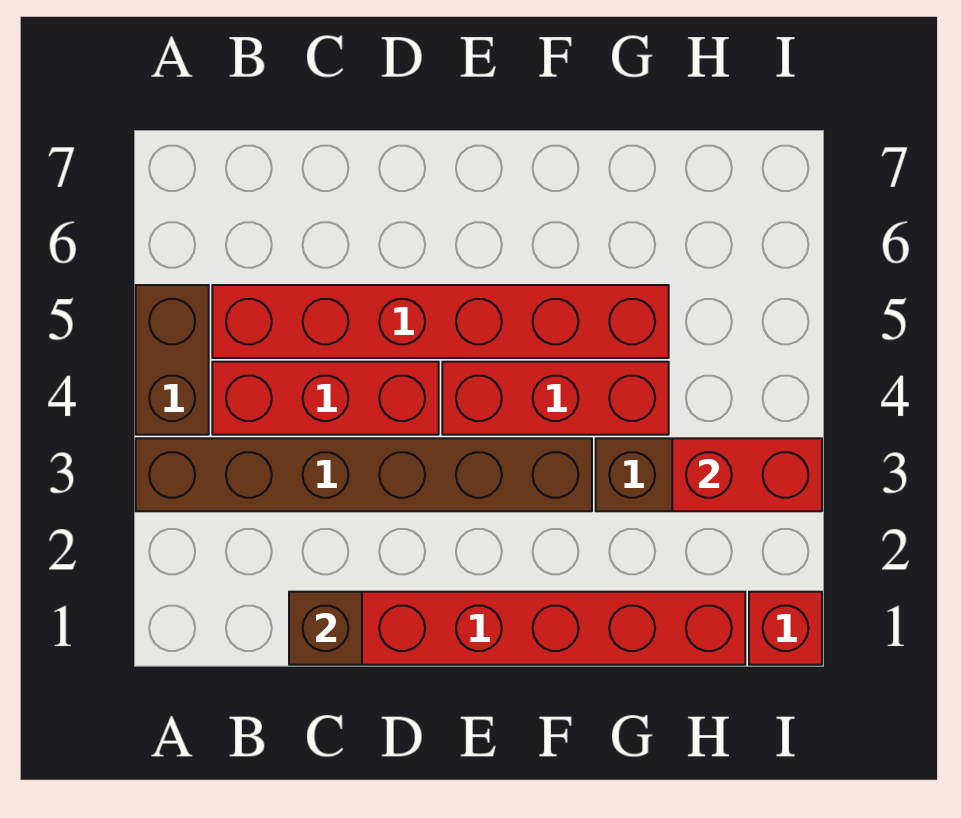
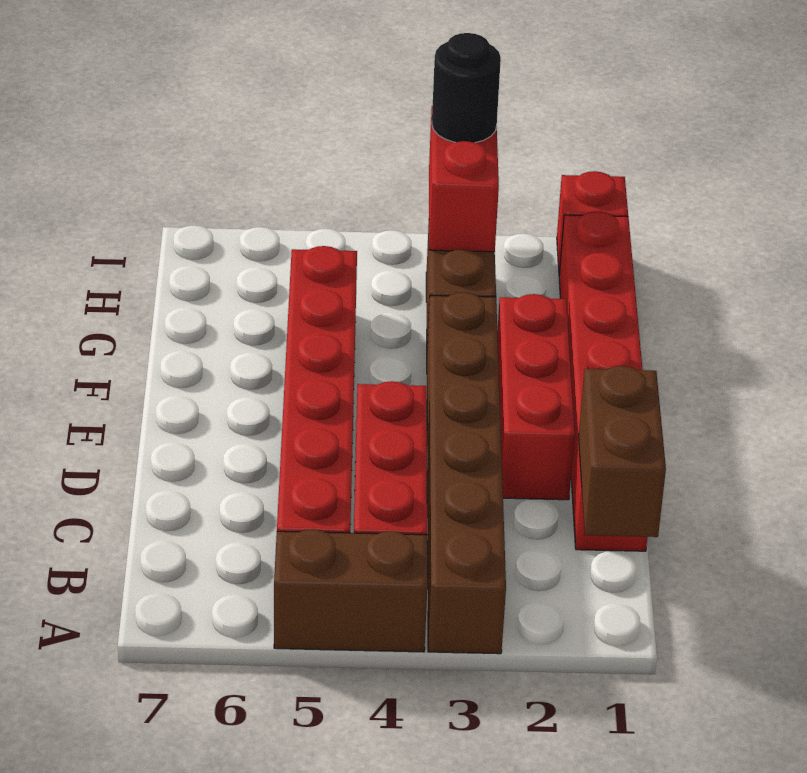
brown brick C1 level 2 -> brown brick B1:C1 level 2
red brick E4:G4 level 1 -> red brick D2:F2 level 1
none -> black round brick I3 level 3

